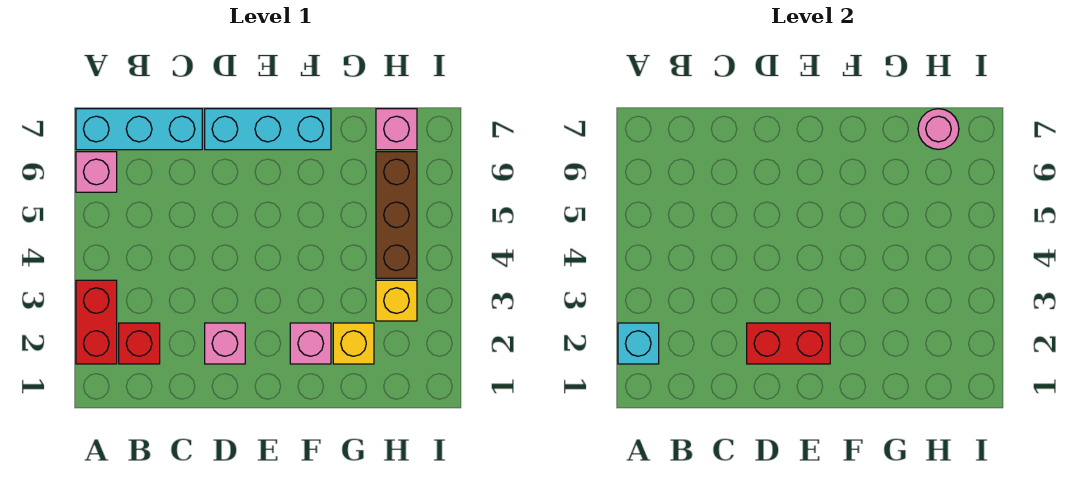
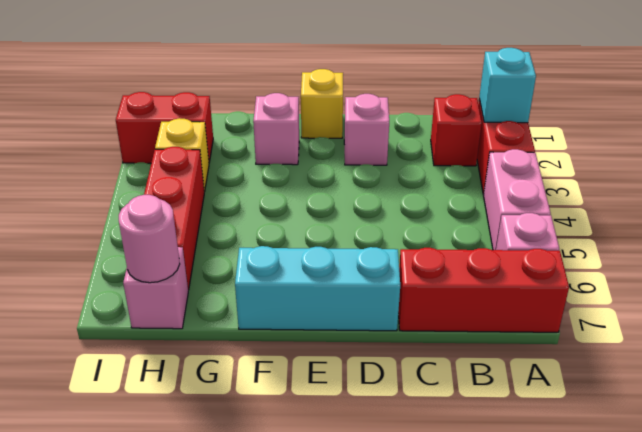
none -> pink brick A4:A5 level 1
cyan brick A7:C7 level 1 -> red brick A7:C7 level 1
red brick D2:E2 level 2 -> red brick H2:I2 level 1
yellow brick G2 level 1 -> yellow brick E1 level 1
brown brick H4:H6 level 1 -> red brick H4:H6 level 1

